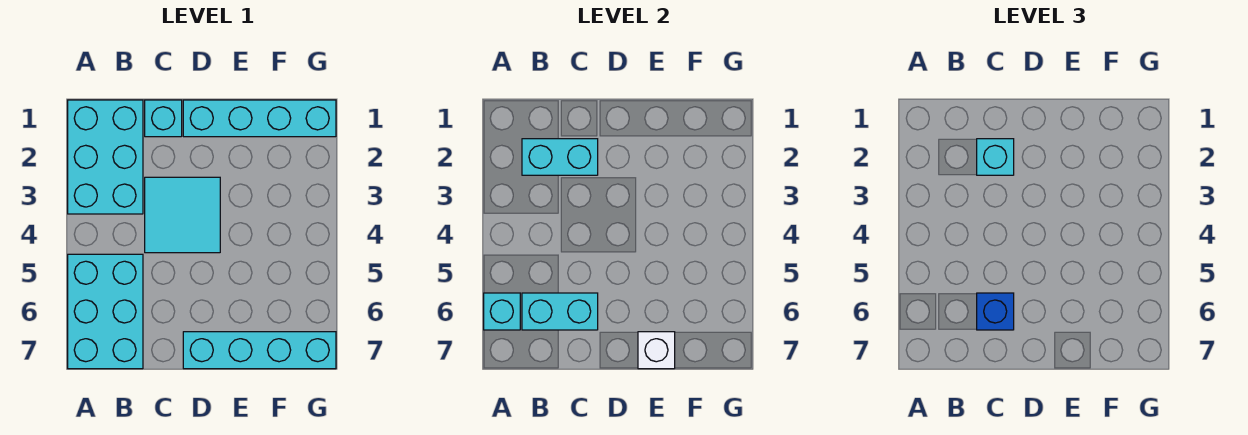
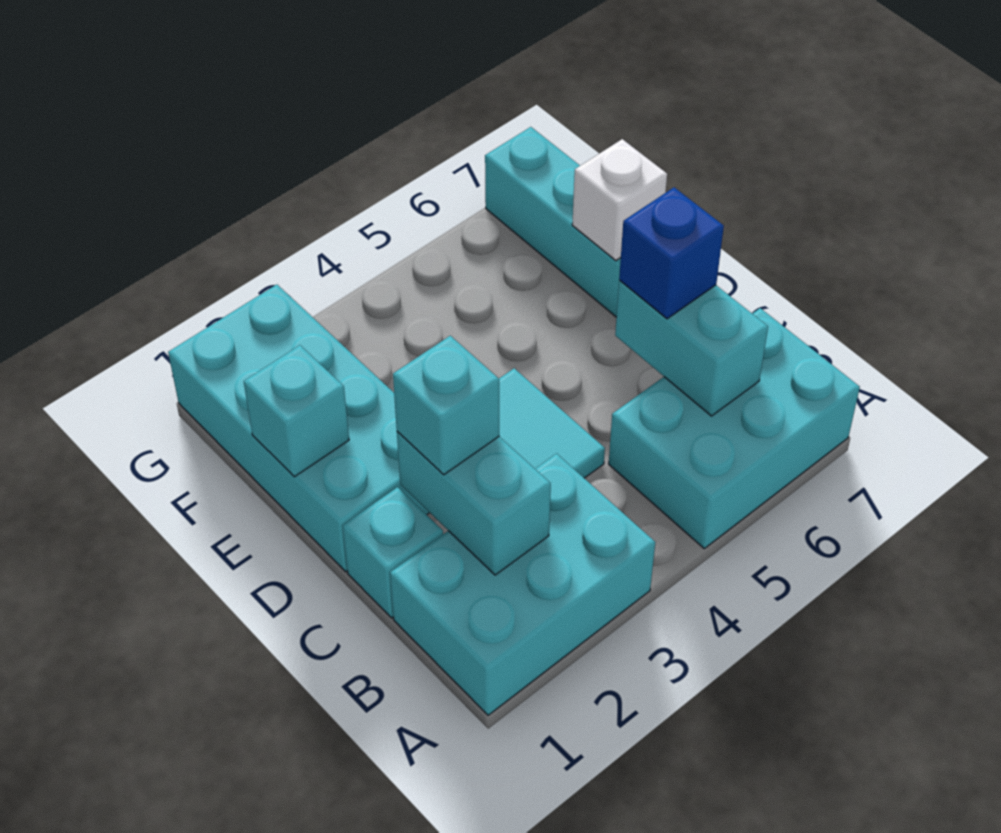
cyan brick A6 level 2 -> cyan brick E1 level 2
cyan brick D1:G1 level 1 -> cyan brick D1:G2 level 1

